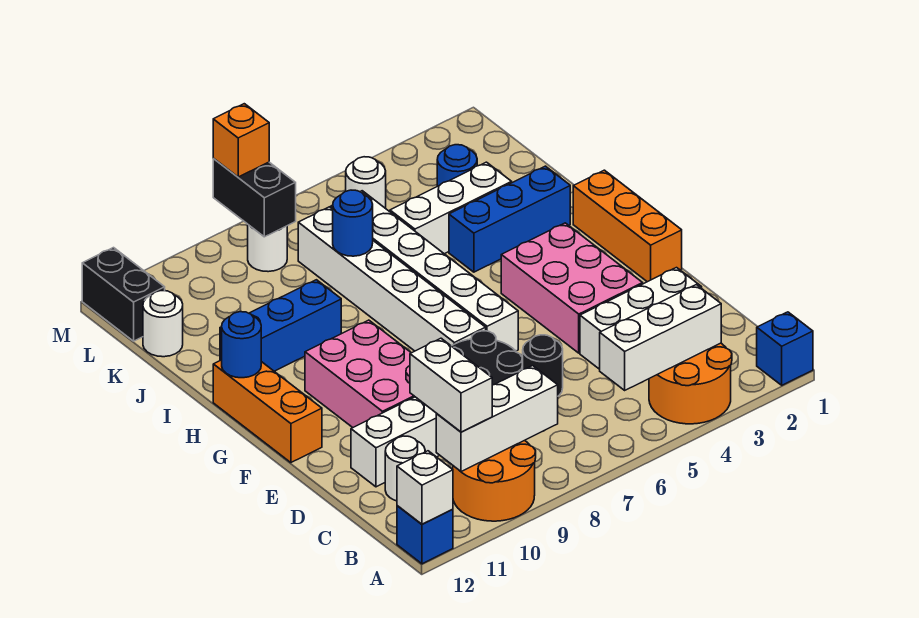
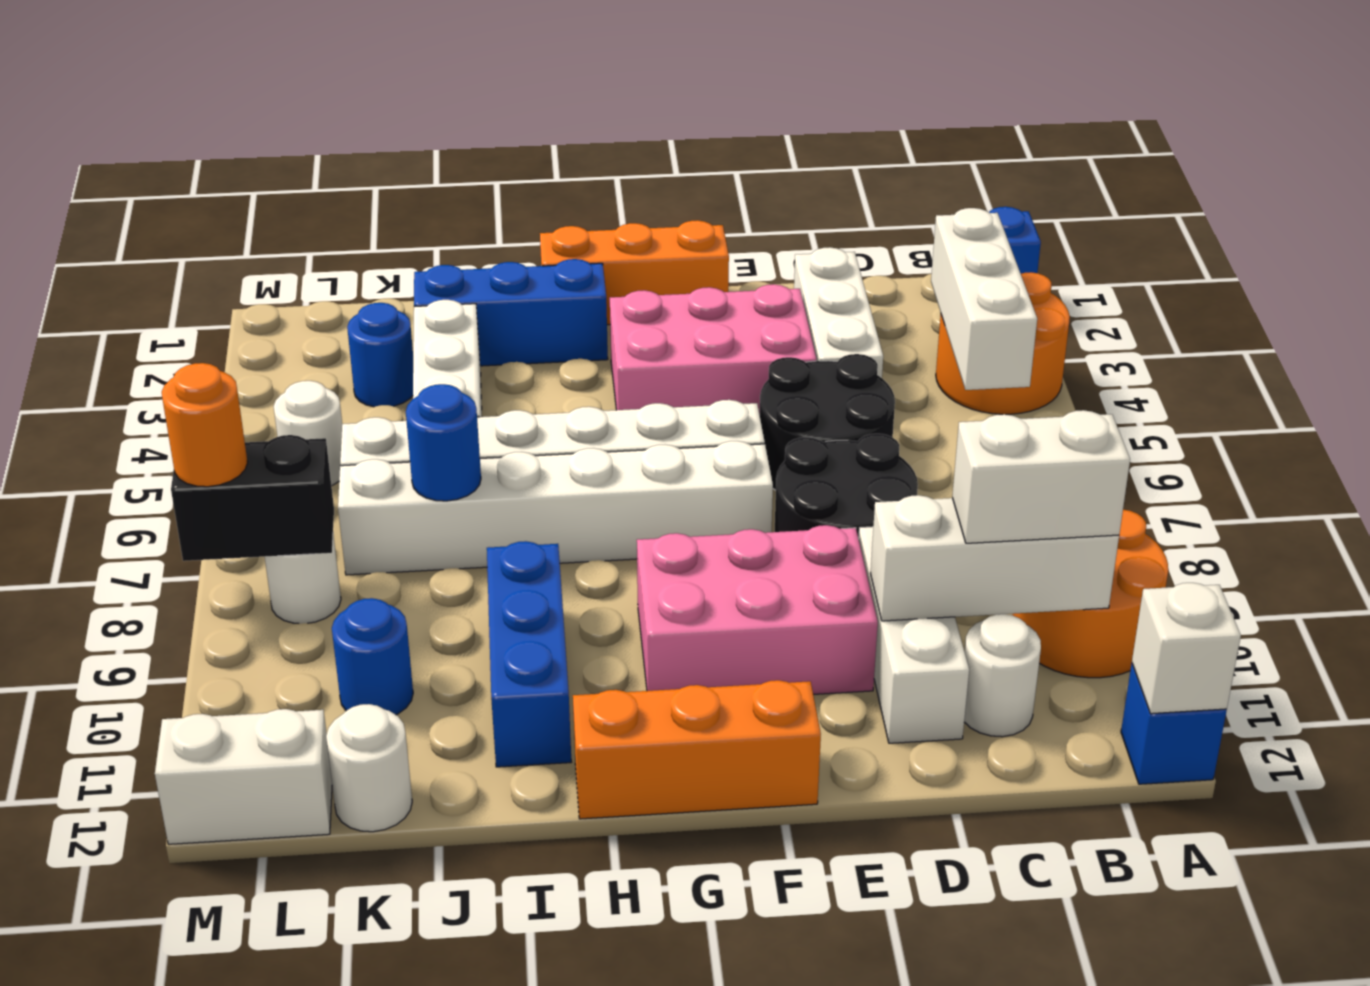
white brick B8:B10 level 2 -> white brick B10:D10 level 2
black round brick D6 level 1 -> black round brick D5:E6 level 1
blue round brick H12 level 2 -> blue round brick K10 level 1
blue brick I2:I4 level 1 -> blue brick H2:J2 level 1
black brick L12:M12 level 1 -> white brick L12:M12 level 1
orange brick M8 level 3 -> orange round brick M8 level 3

